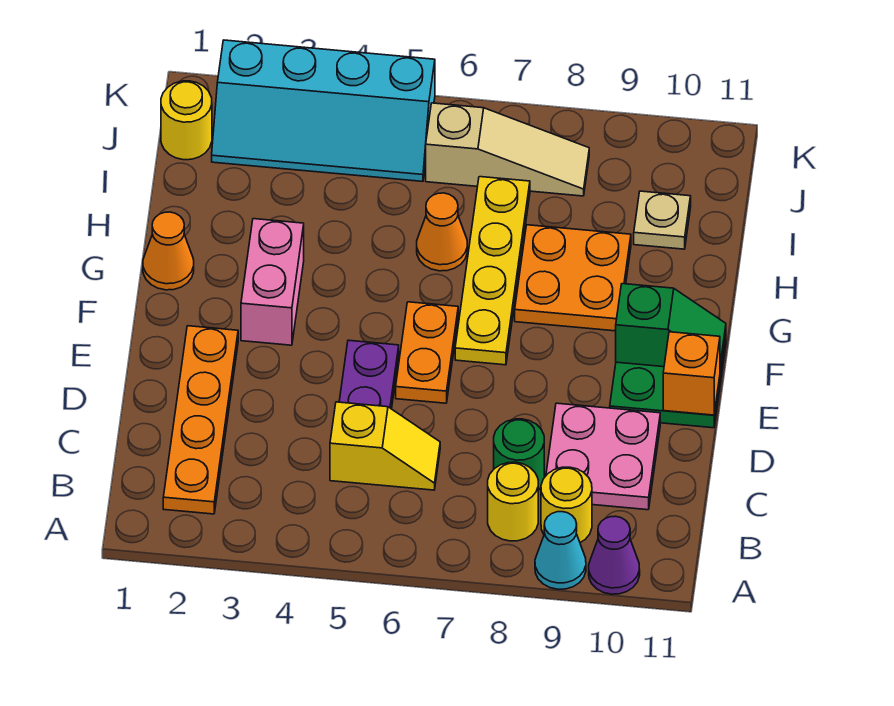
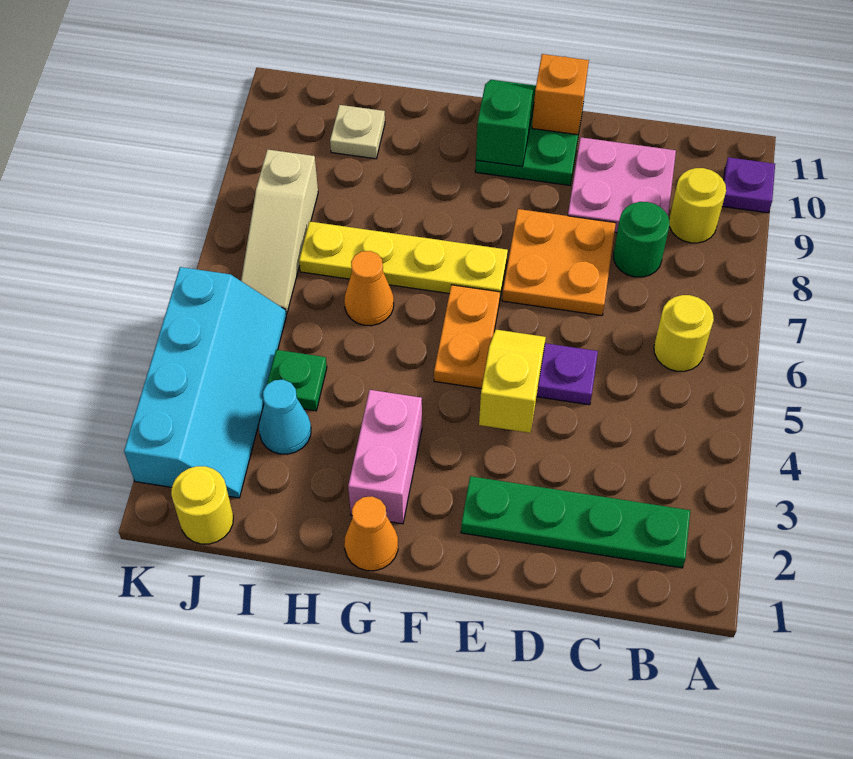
cyan cone A9 level 1 -> cyan cone I3 level 1
purple cone A10 level 1 -> purple plate A10 level 1
orange plate B2:E2 level 1 -> green plate B2:E2 level 1
yellow round brick B8 level 1 -> yellow round brick B6 level 1
yellow slope C5:C6 level 1 top 5 -> yellow slope E4:E5 level 2 top 4
orange plate E6:F6 level 1 -> orange plate F5:F6 level 1
pink brick F3:G3 level 1 -> pink brick G2:G3 level 1
orange plate G8:H9 level 1 -> orange plate D7:E8 level 1
none -> green plate I4 level 1
tan slope J6:J8 level 1 top 6 -> tan slope J6:J8 level 1 top 8

